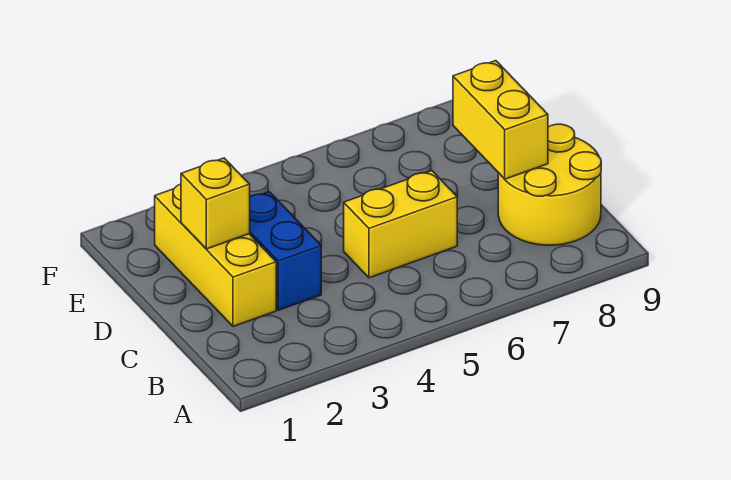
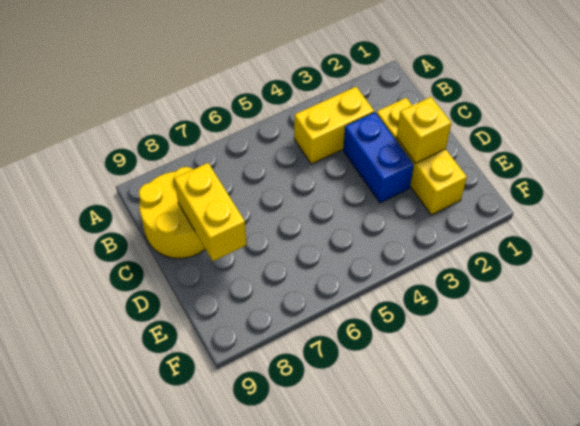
yellow brick C5:C6 level 1 -> yellow brick B3:B4 level 1

